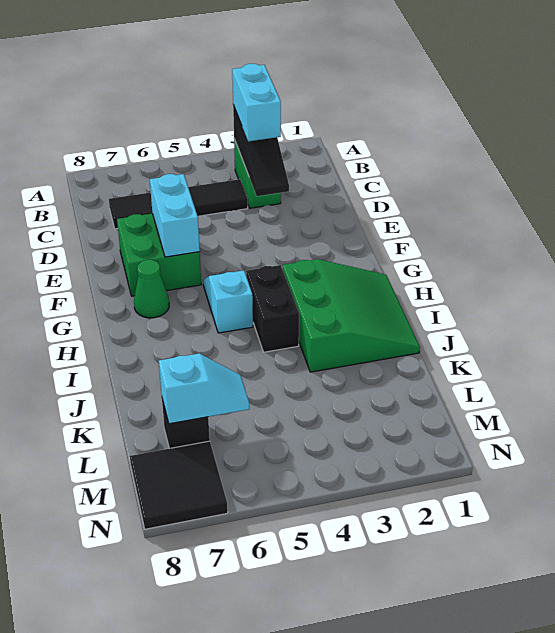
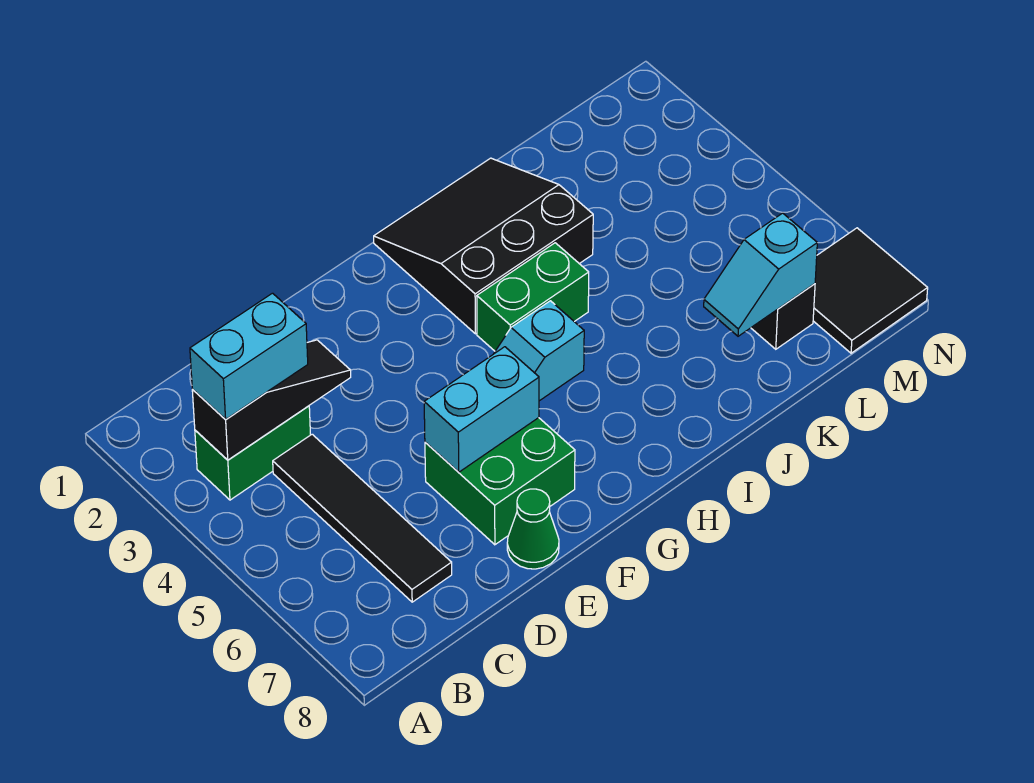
green cone G7 level 1 -> green cone E8 level 1
green slope H1:J3 level 1 top 3 -> black slope H1:J3 level 1 top 3
black brick H4:I4 level 1 -> green brick H4:I4 level 1
cyan slope L6:L7 level 2 top 7 -> cyan slope K7:L7 level 2 top L

